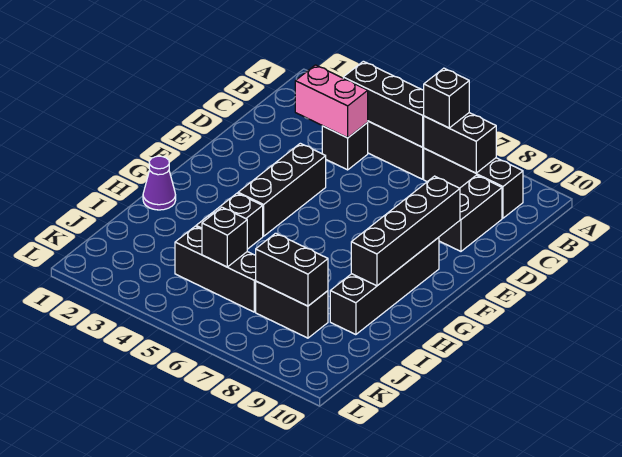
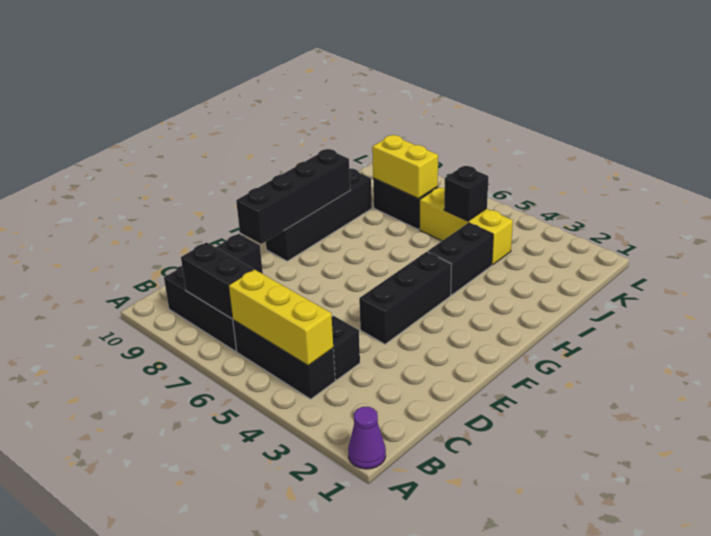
black brick B4:B6 level 2 -> yellow brick B4:B6 level 2
black brick B7 level 3 -> none
pink brick C3:C4 level 2 -> none
purple cone H1 level 1 -> purple cone A1 level 1
black brick J4:J6 level 1 -> yellow brick J4:J6 level 1
black brick J7:J8 level 2 -> yellow brick J7:J8 level 2

